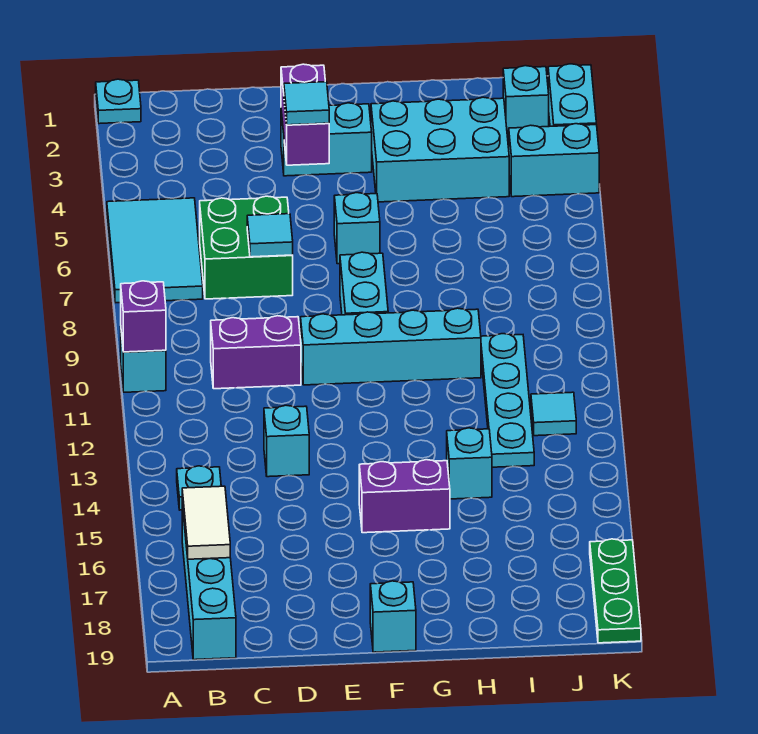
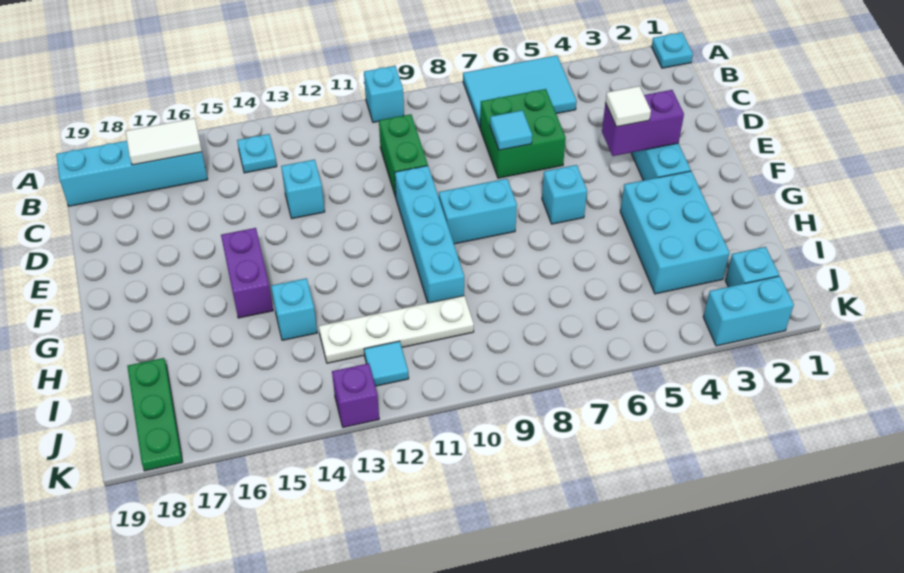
purple brick A10 level 2 -> purple brick K13 level 1
purple brick C10:D10 level 1 -> green brick C10:D10 level 1
cyan tile E4 level 3 -> white tile E4 level 3
cyan brick F19 level 1 -> none
cyan plate I10:I13 level 1 -> white plate I10:I13 level 1
cyan brick J4:K4 level 1 -> none
green plate K17:K19 level 1 -> green plate I18:K18 level 1

